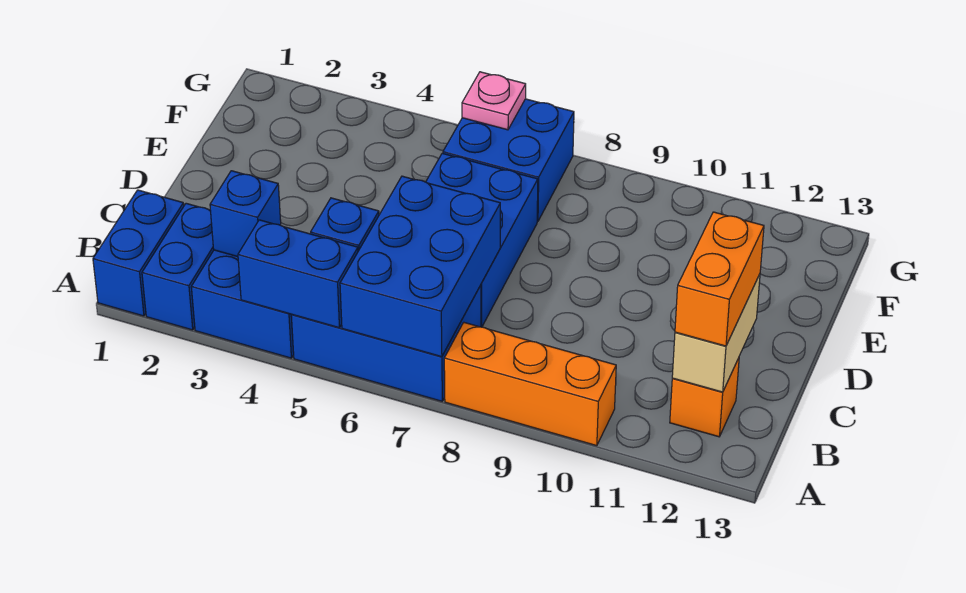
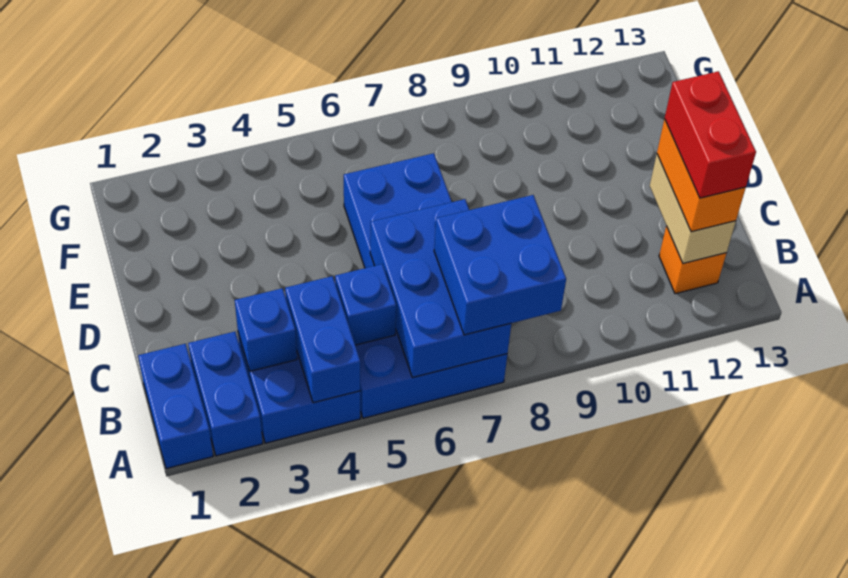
blue brick A4:A5 level 2 -> blue brick A4:B4 level 2
orange brick A8:A10 level 1 -> none
none -> red brick B12:C12 level 4
blue brick F6:G7 level 1 -> blue brick A7:B8 level 3
pink plate G6 level 2 -> none

